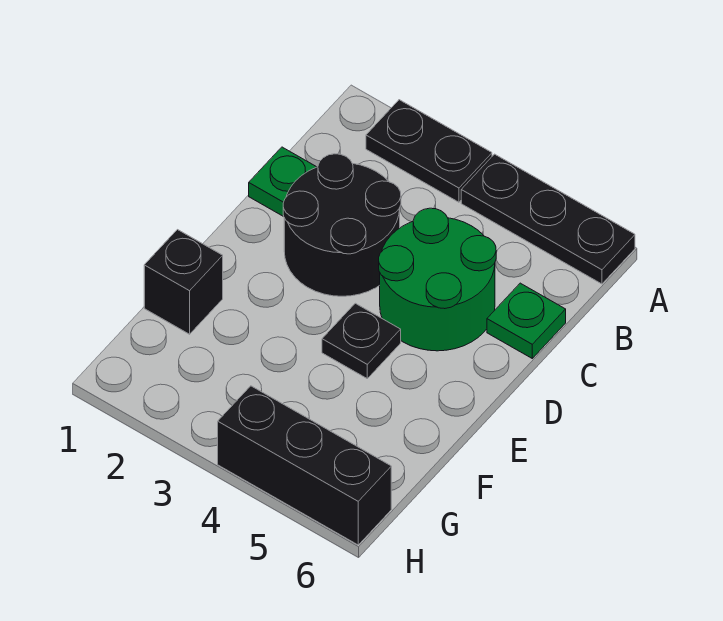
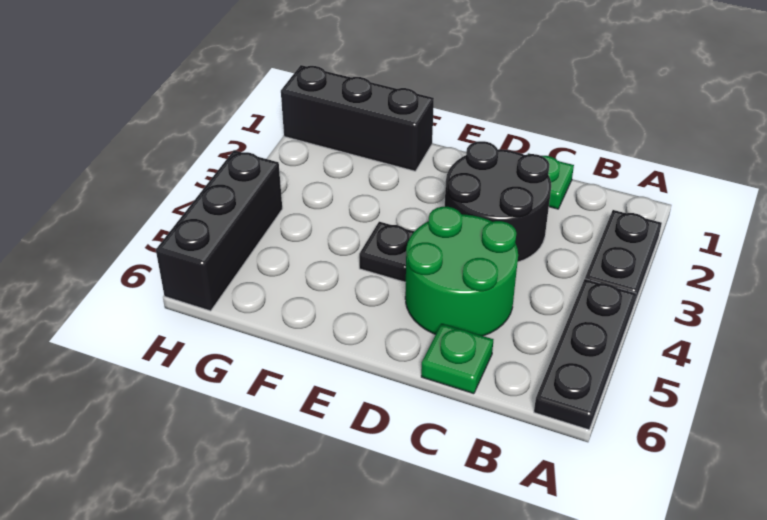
black brick F1 level 1 -> black brick F1:H1 level 1

